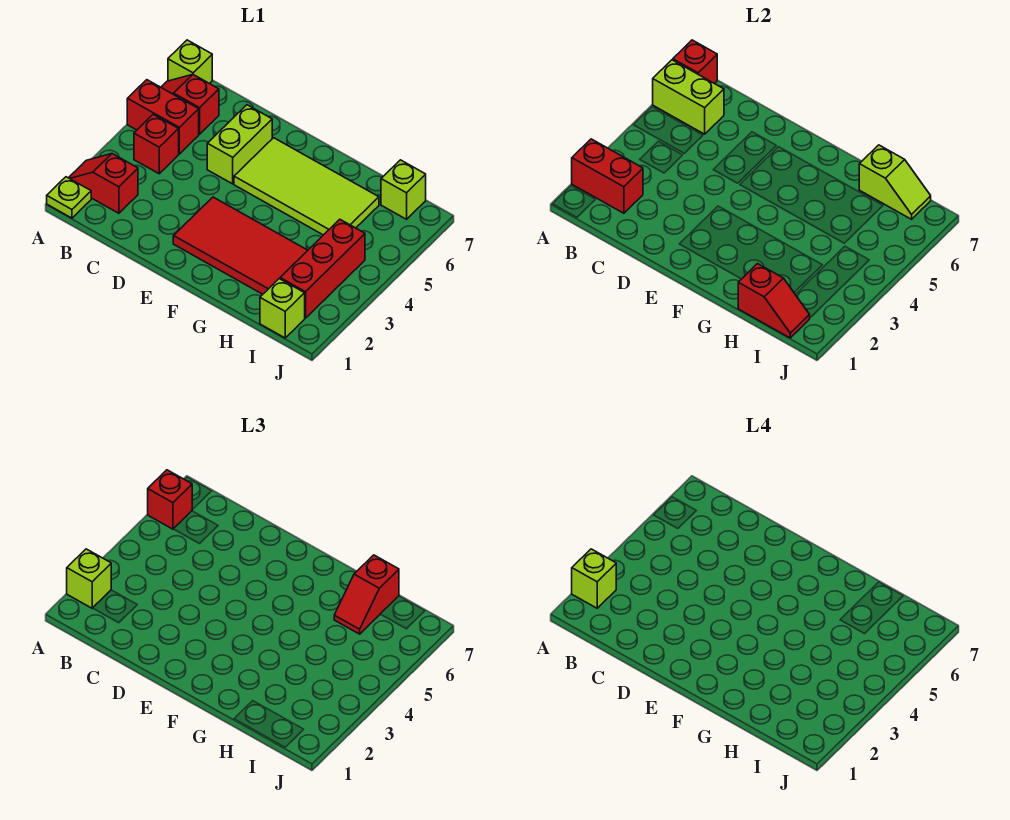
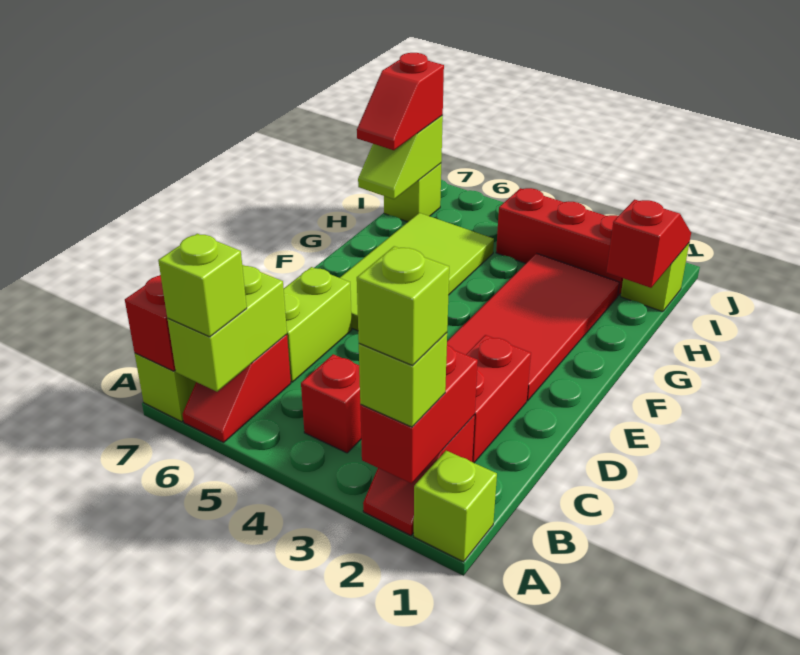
lime plate A1 level 1 -> lime brick A1 level 1
red brick A5:B5 level 1 -> red brick C2:D2 level 1
red brick A6 level 3 -> lime brick A6 level 3
lime brick D5:D6 level 1 -> lime brick C6:D6 level 1
red slope H6:H7 level 3 top 7 -> red slope H7:I7 level 3 top I
lime slope H7:I7 level 2 top H -> lime slope H7:I7 level 2 top I

